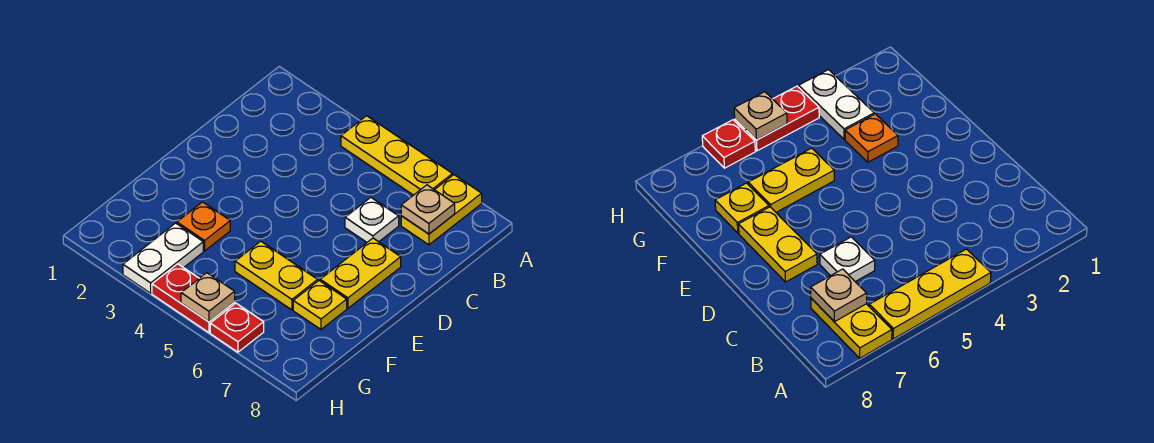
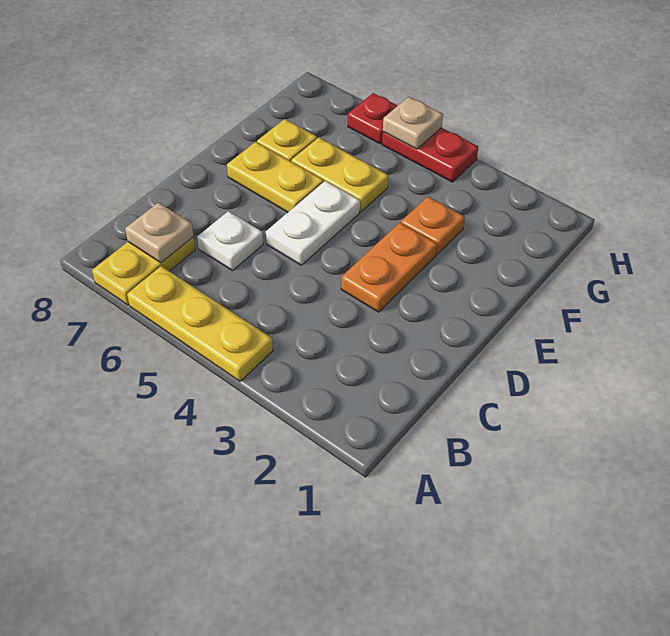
none -> orange plate D3:E3 level 1
yellow plate D7:E7 level 1 -> yellow plate E6:E7 level 1
white plate G3:H3 level 1 -> white plate D5:E5 level 1

